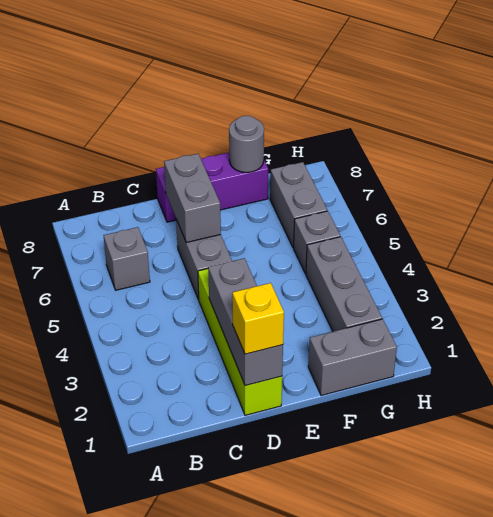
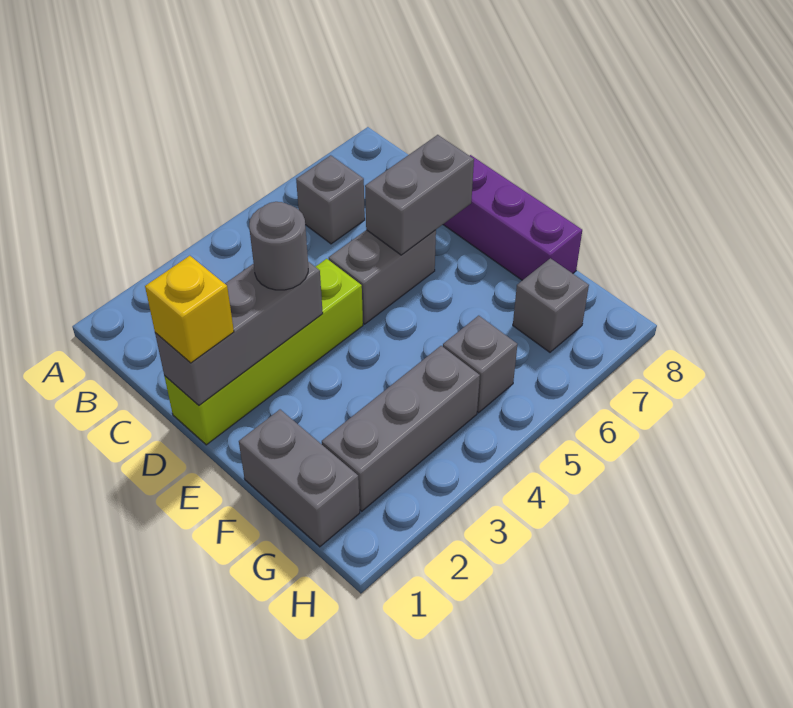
grey round brick F8 level 2 -> grey round brick D3 level 3
grey brick G6:G7 level 1 -> grey brick G7 level 1

